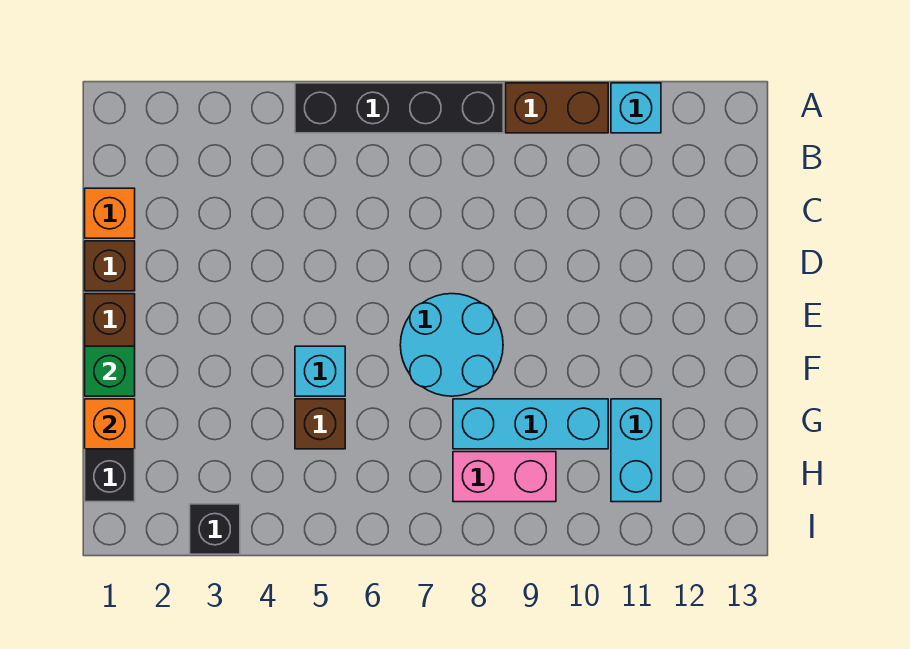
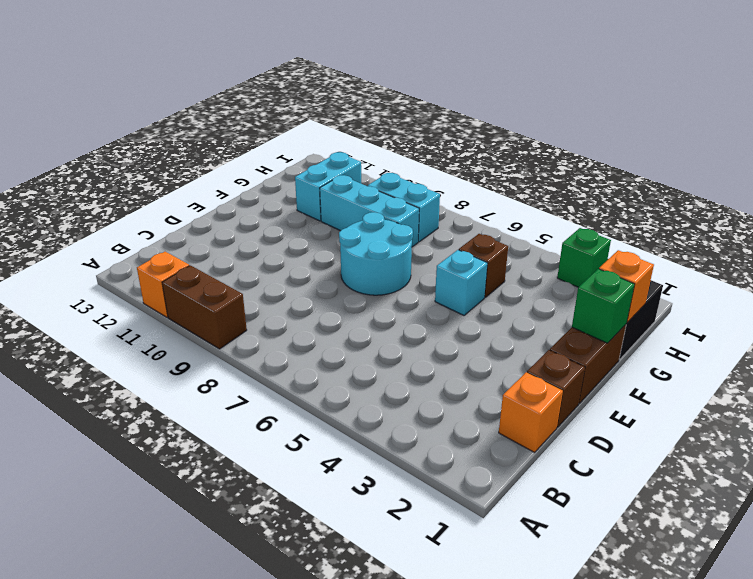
black brick A5:A8 level 1 -> none
cyan brick A11 level 1 -> orange brick A11 level 1
pink brick H8:H9 level 1 -> cyan brick H8:H9 level 1
black brick I3 level 1 -> green brick I3 level 1

